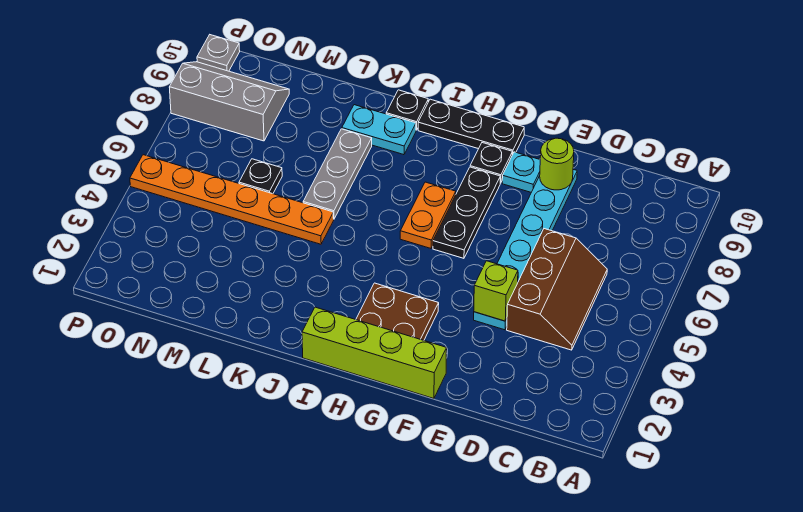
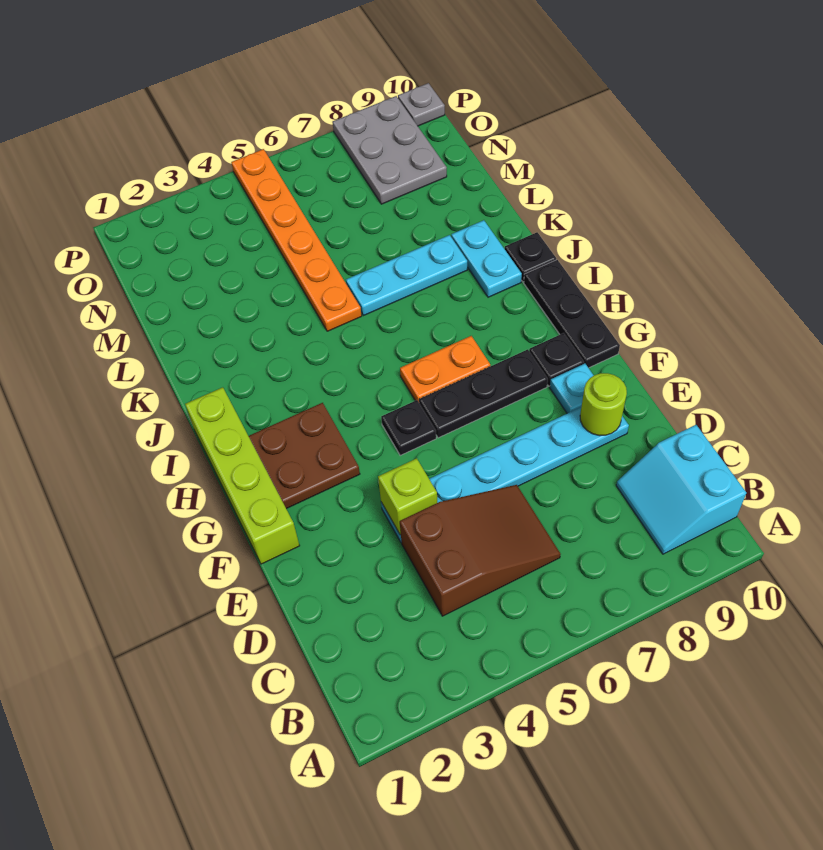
none -> cyan slope B9:C10 level 1 top 10
brown slope C4:D6 level 1 top D -> brown slope C4:D6 level 1 top 4
grey plate K6:K8 level 1 -> cyan plate K6:K8 level 1
black plate M6 level 1 -> black plate G5 level 1
grey slope N8:P9 level 1 top 8 -> grey plate N8:P9 level 1

